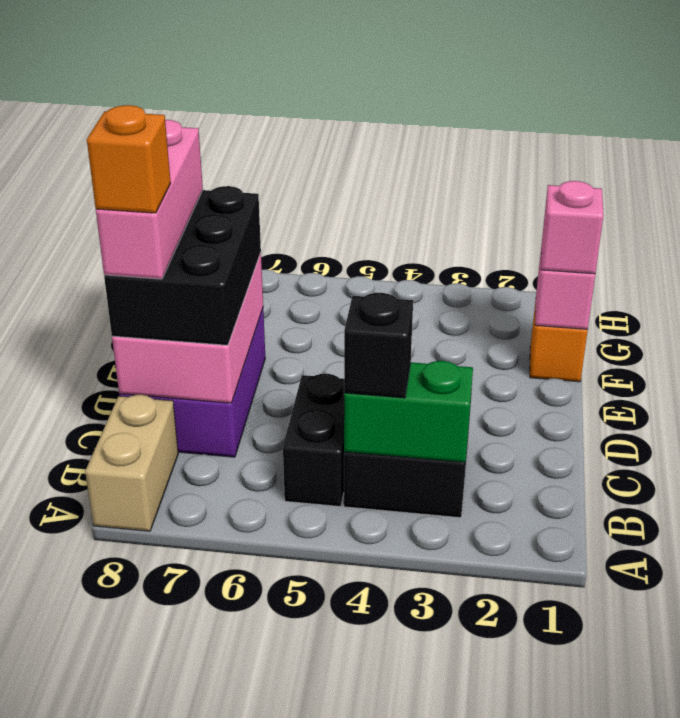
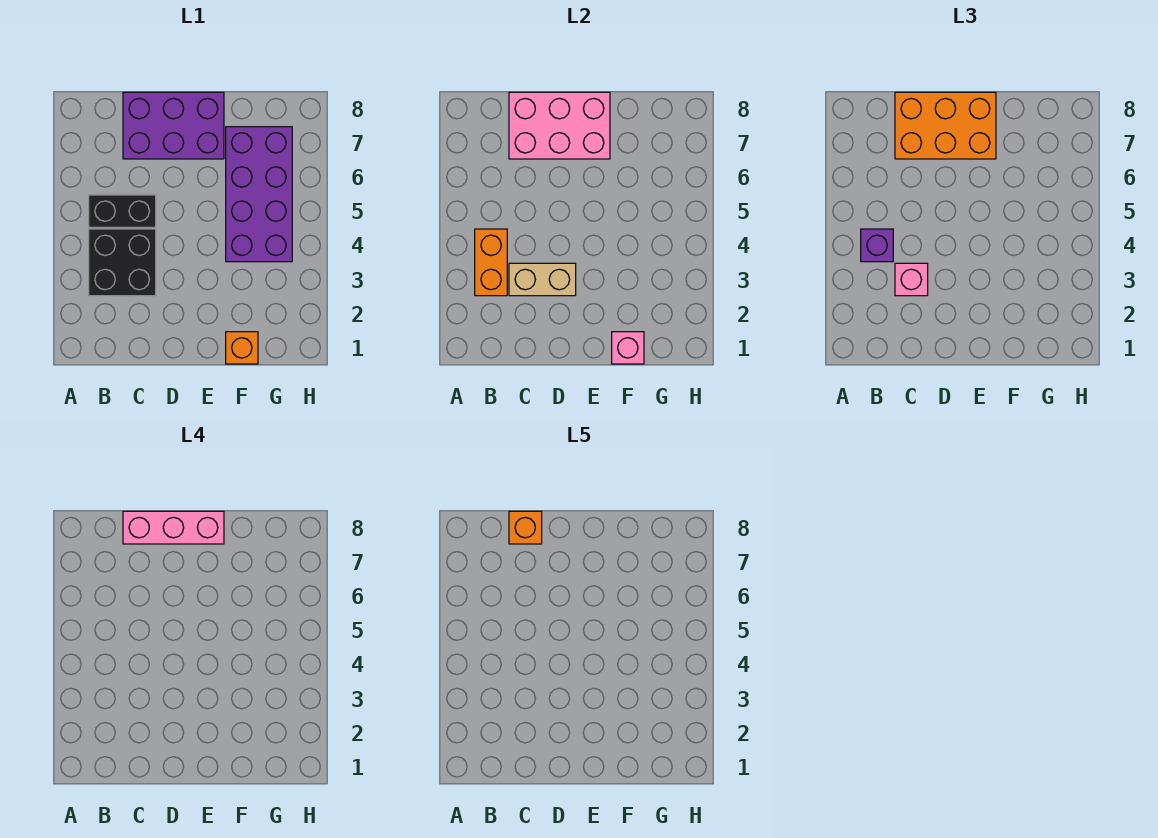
tan brick A8:B8 level 1 -> tan brick C3:D3 level 2
green brick B3:B4 level 2 -> orange brick B3:B4 level 2
black brick B4 level 3 -> purple brick B4 level 3
black brick C7:E8 level 3 -> orange brick C7:E8 level 3
pink brick F1 level 3 -> pink brick C3 level 3
none -> purple brick F4:G7 level 1

